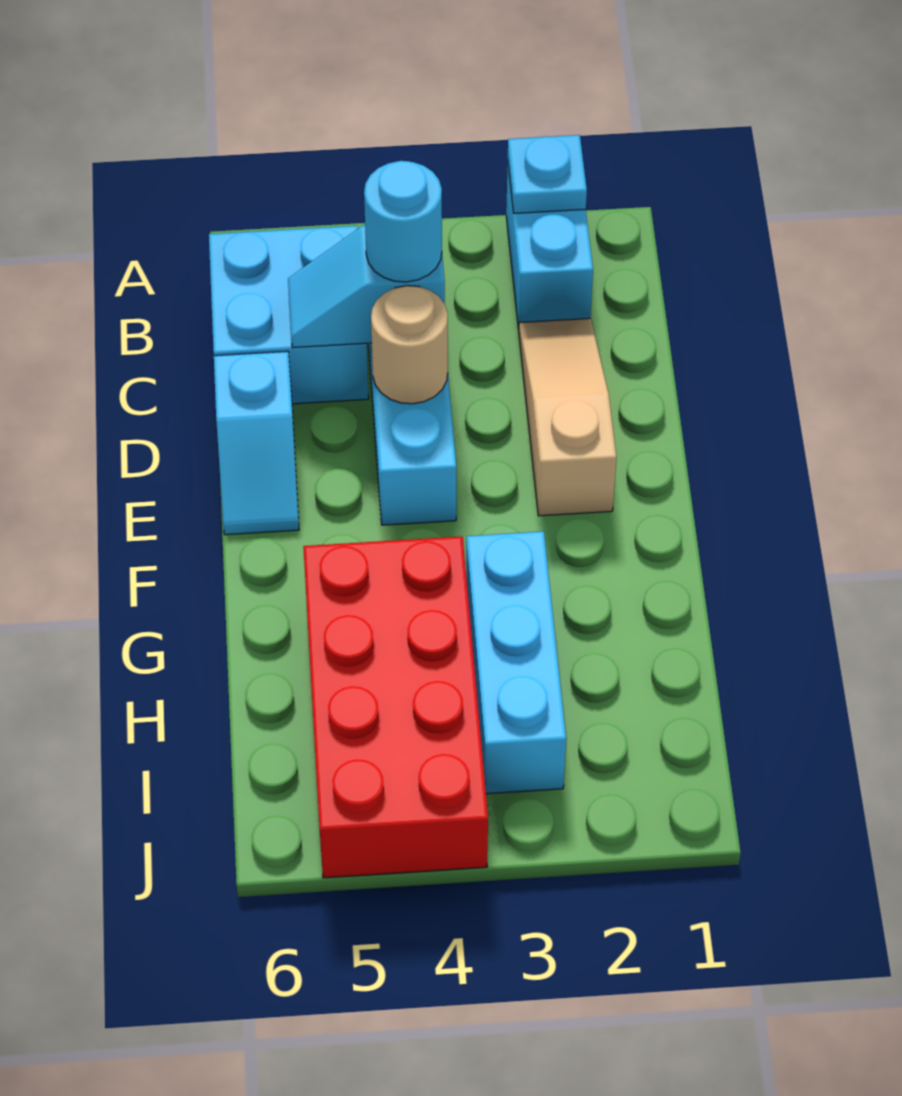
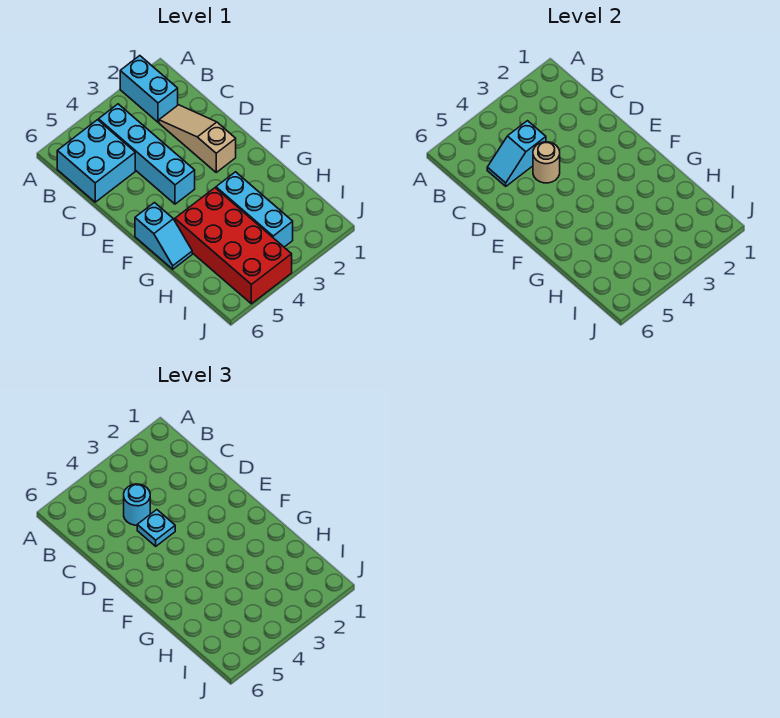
cyan plate A2 level 2 -> cyan plate D4 level 3
cyan slope D6:E6 level 1 top D -> cyan slope F6:G6 level 1 top F

